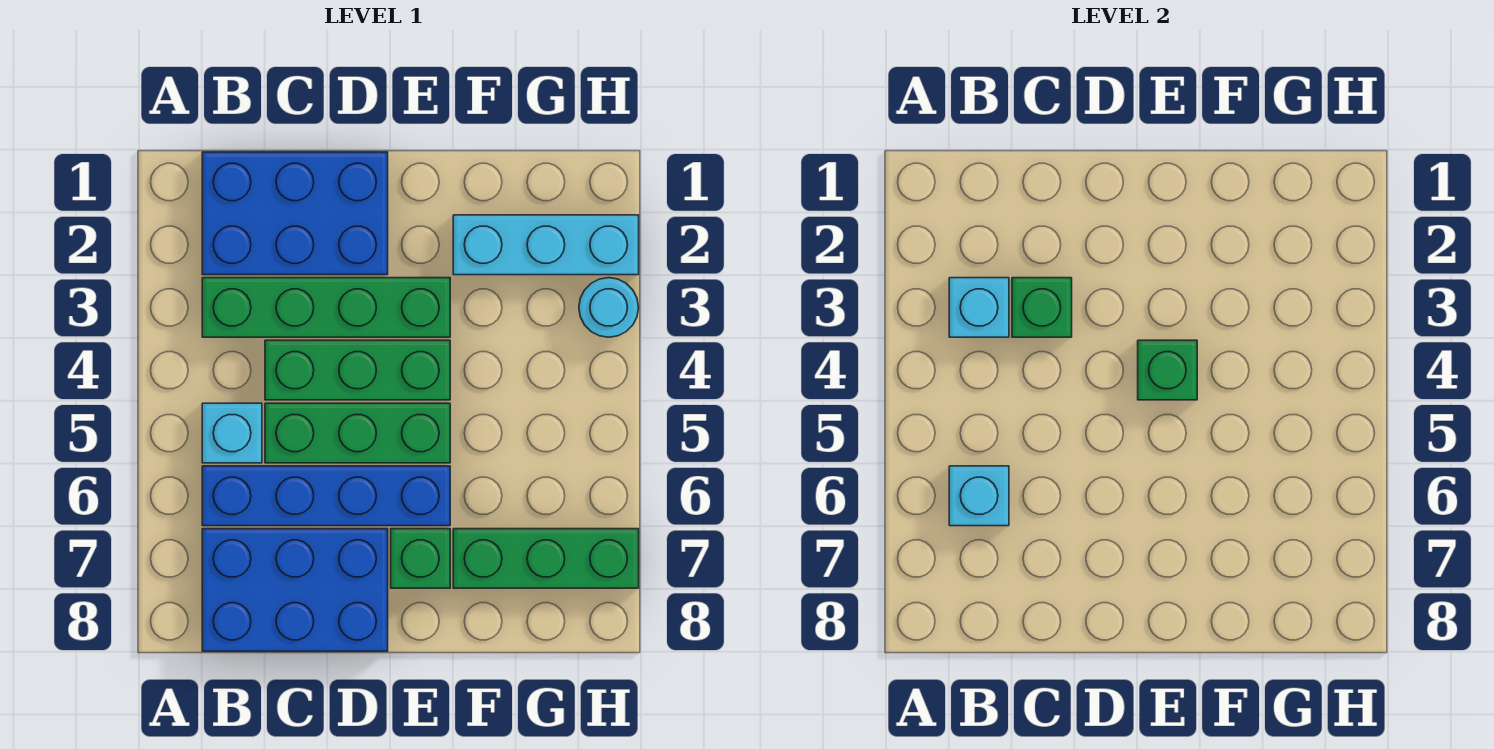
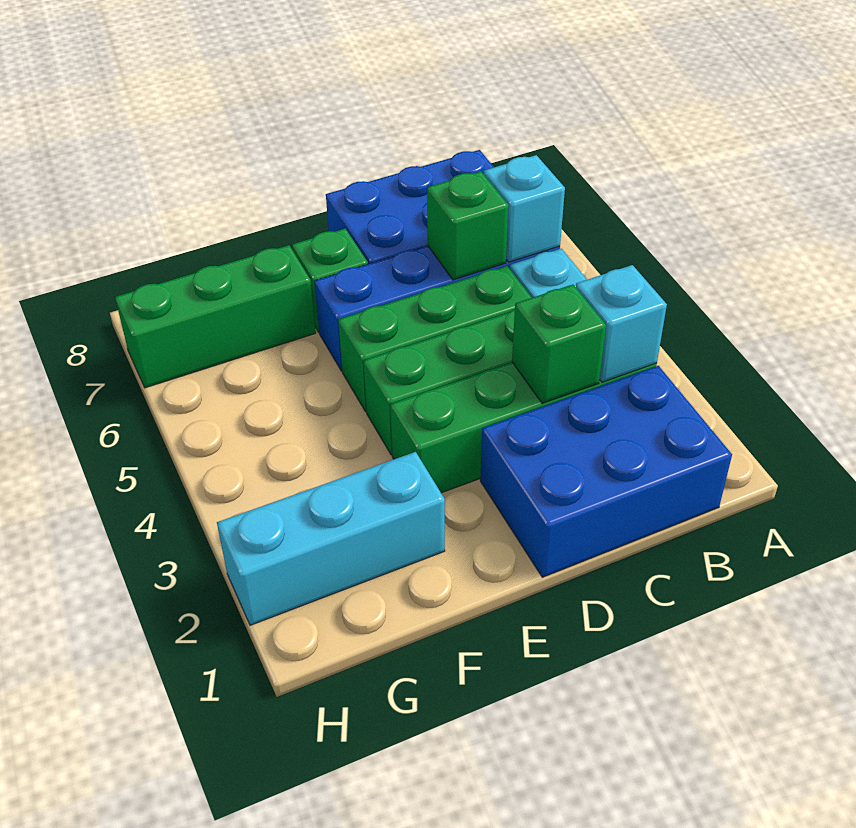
green brick E4 level 2 -> green brick C6 level 2
cyan round brick H3 level 1 -> none

